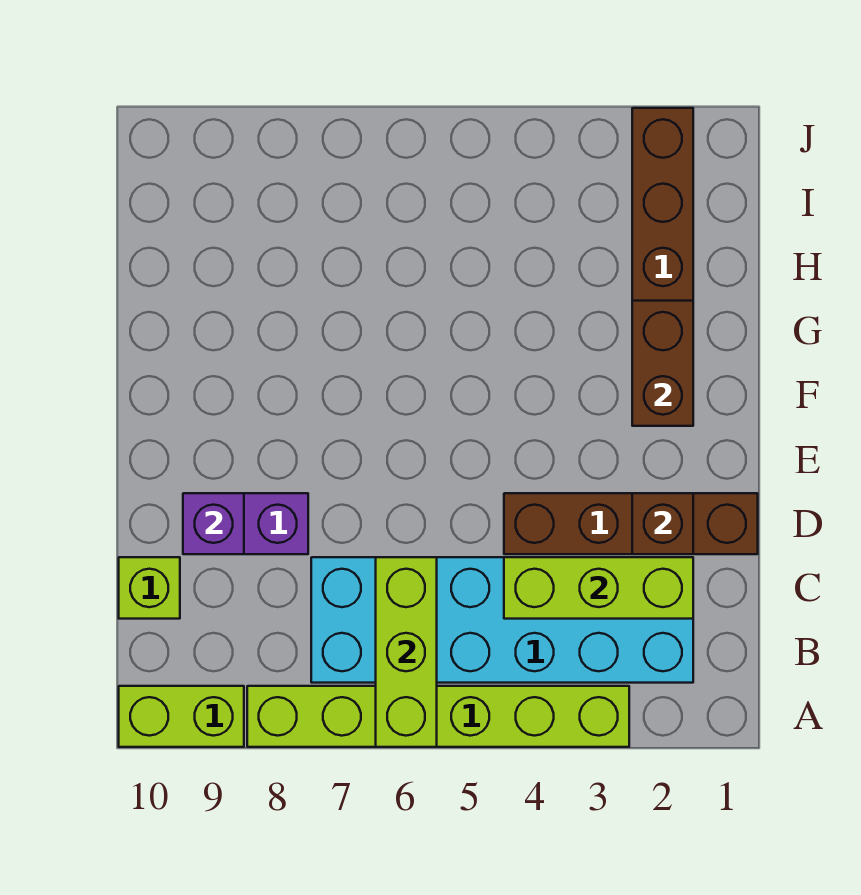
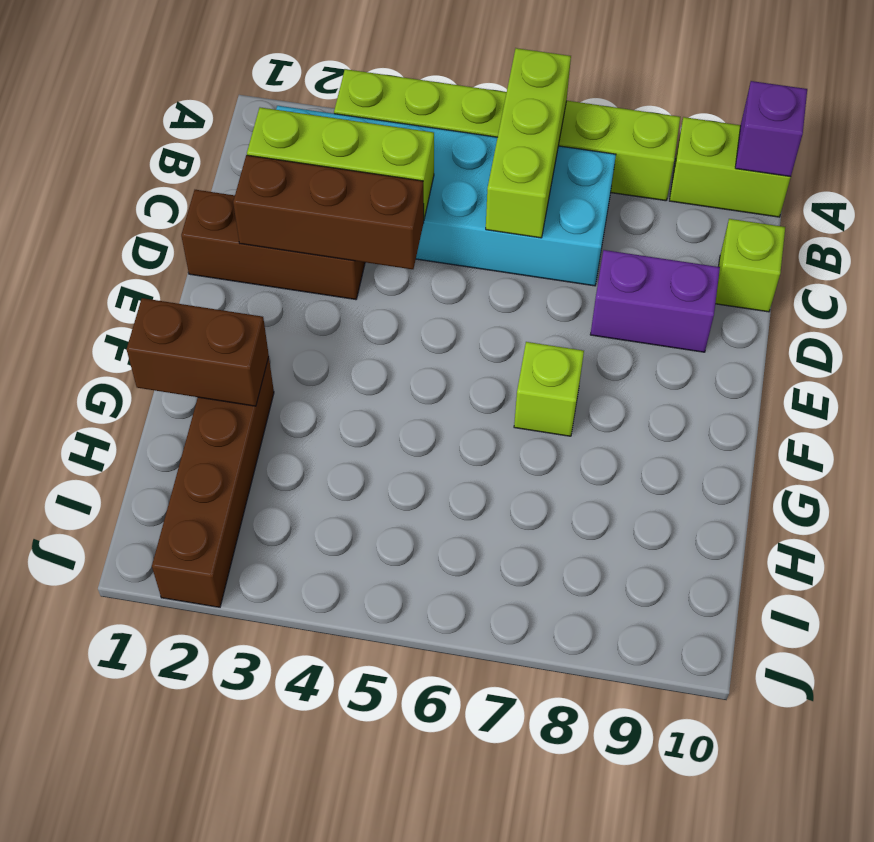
brown brick D1:D4 level 1 -> brown brick D1:D3 level 1
brown brick D2 level 2 -> brown brick D2:D4 level 2
purple brick D9 level 2 -> purple brick A10 level 2
brown brick F2:G2 level 2 -> brown brick G1:G2 level 2
none -> lime brick F7 level 1

